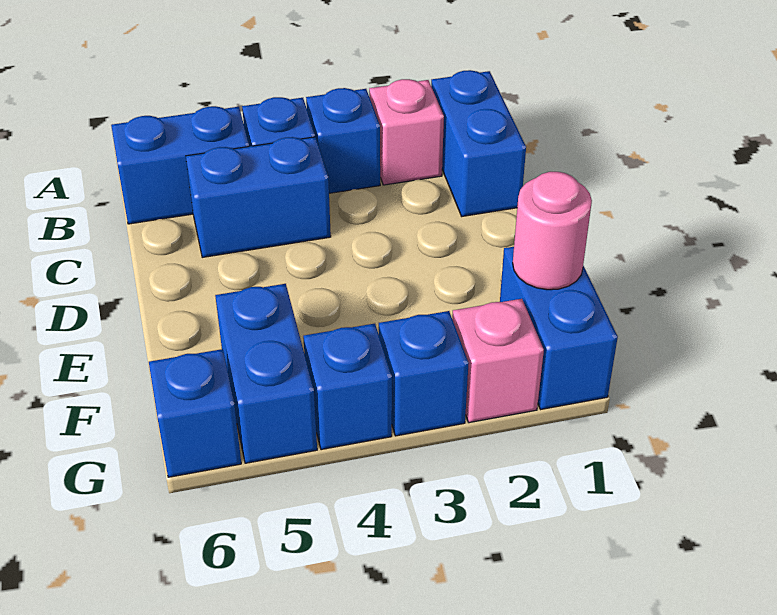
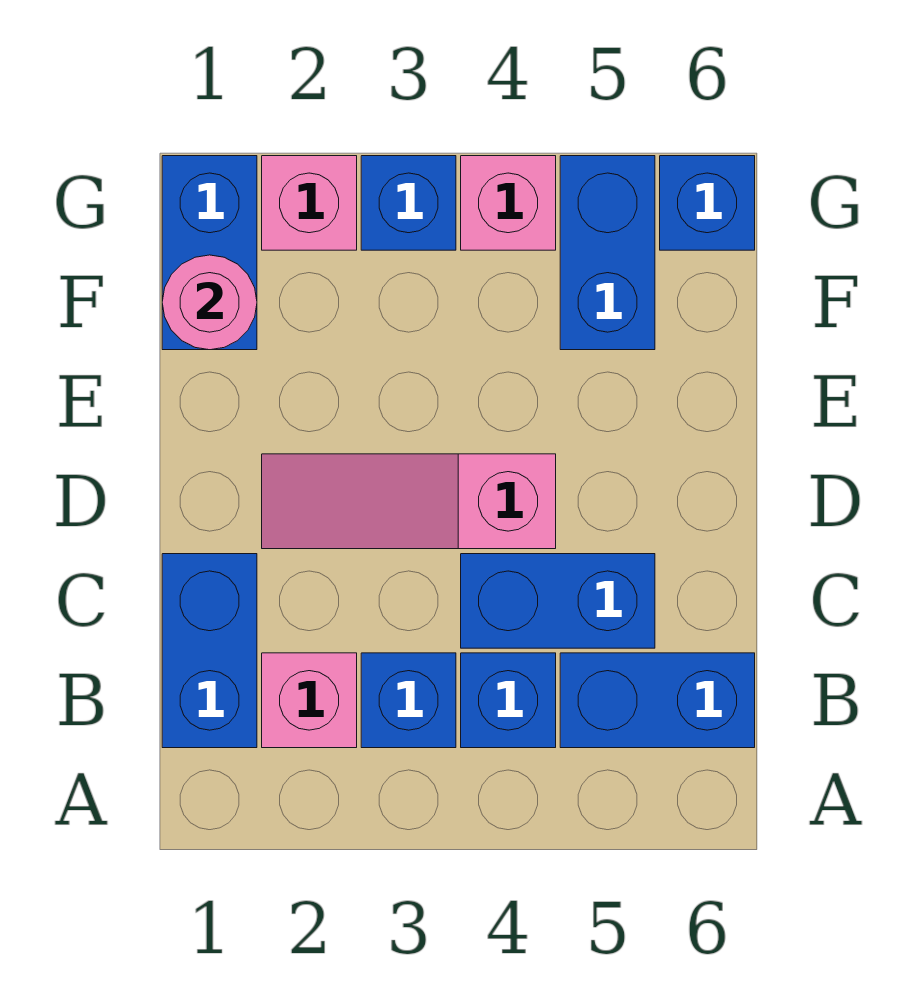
none -> pink slope D2:D4 level 1 top 4
blue brick G4 level 1 -> pink brick G4 level 1

